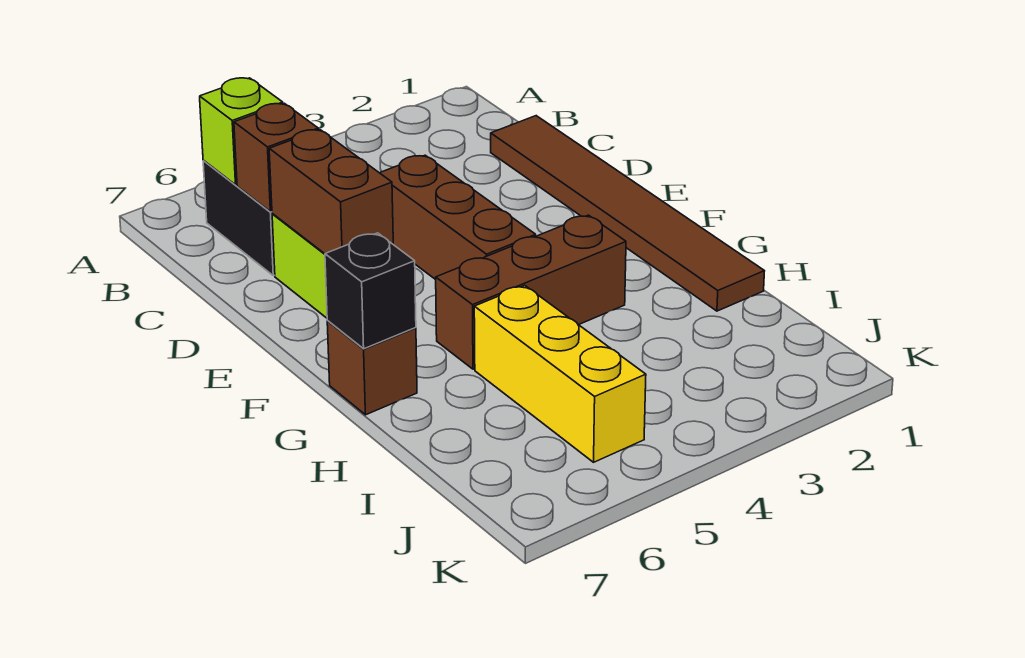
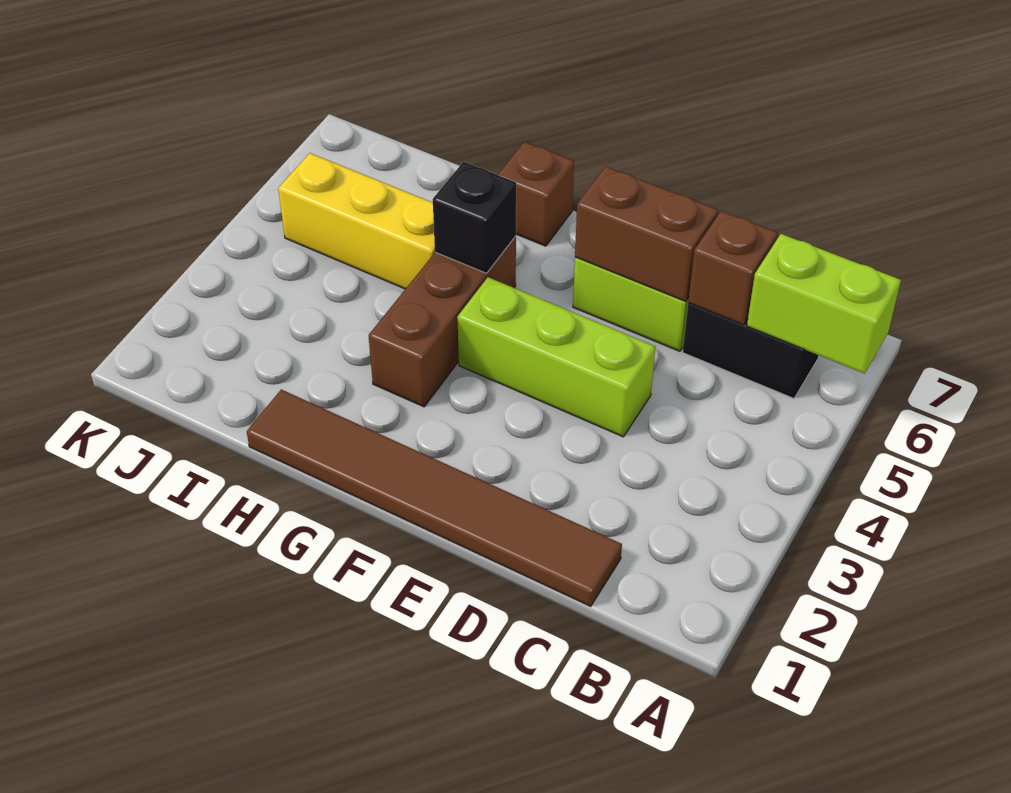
lime brick B6 level 2 -> lime brick A6:B6 level 2
brown brick D4:F4 level 1 -> lime brick D4:F4 level 1
black brick G7 level 2 -> black brick G5 level 2

